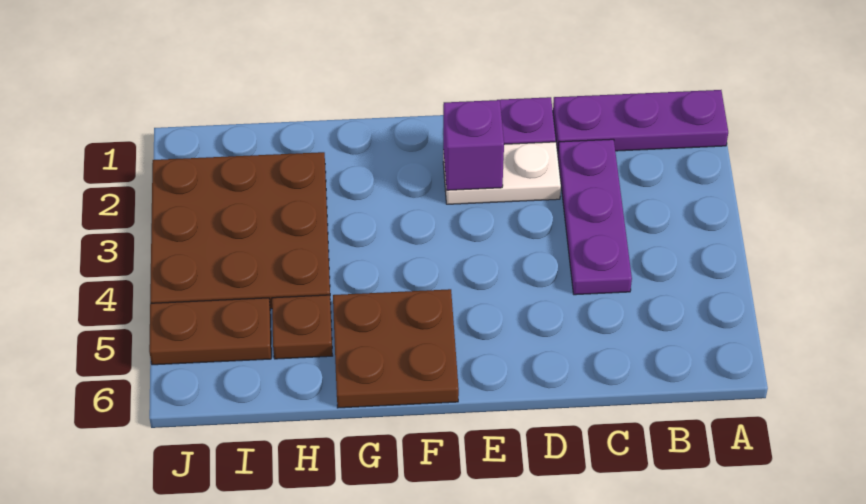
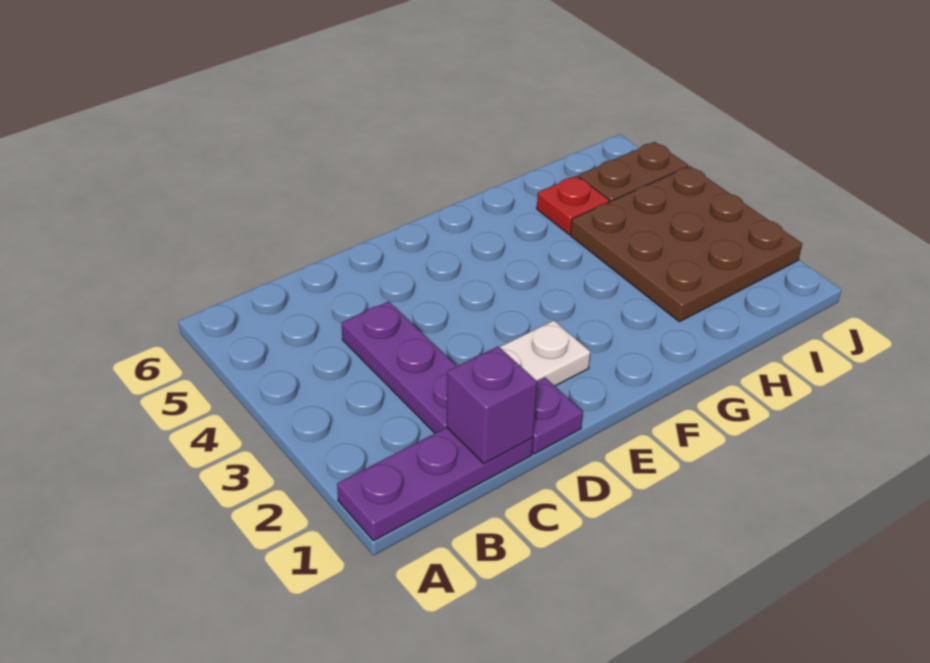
purple brick E2 level 2 -> purple brick C1 level 2
brown plate F5:G6 level 1 -> none
brown plate H5 level 1 -> red plate H5 level 1

